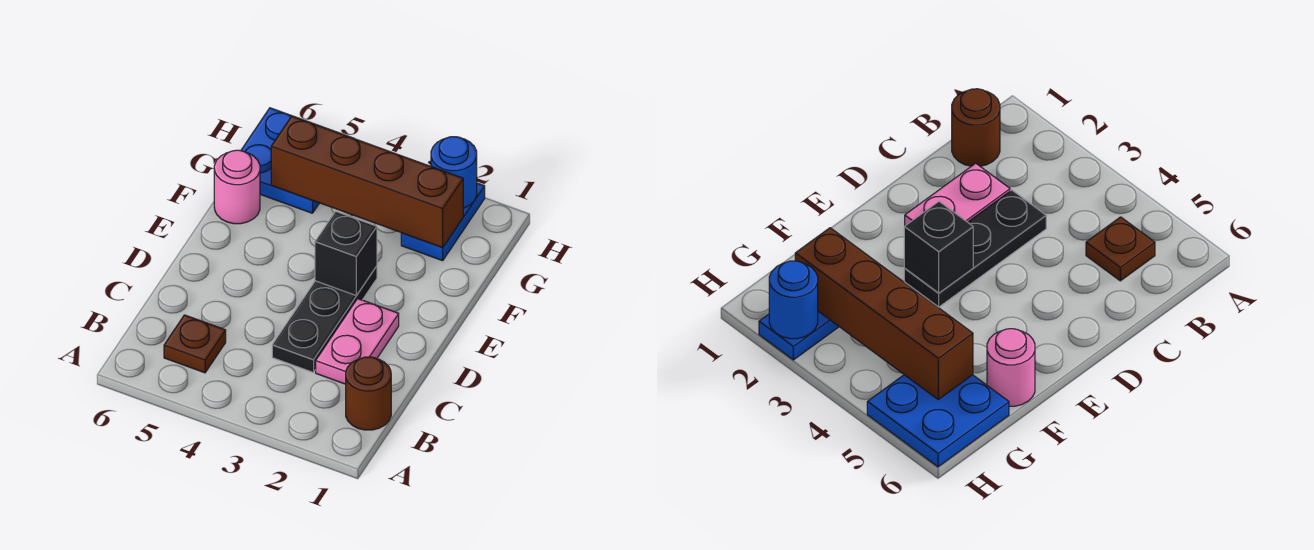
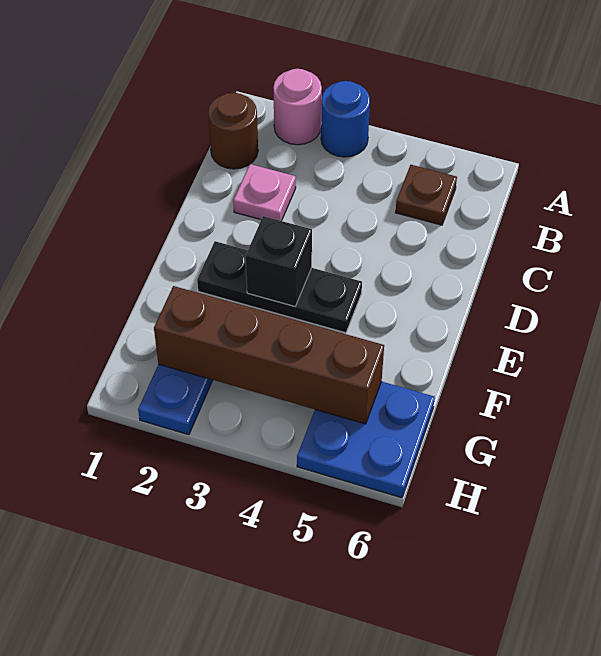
pink plate C2:D2 level 1 -> pink plate C2 level 1
black plate C3:E3 level 1 -> black plate E2:E4 level 1
pink round brick F6 level 1 -> pink round brick A2 level 1
blue round brick H2 level 2 -> blue round brick A3 level 1

